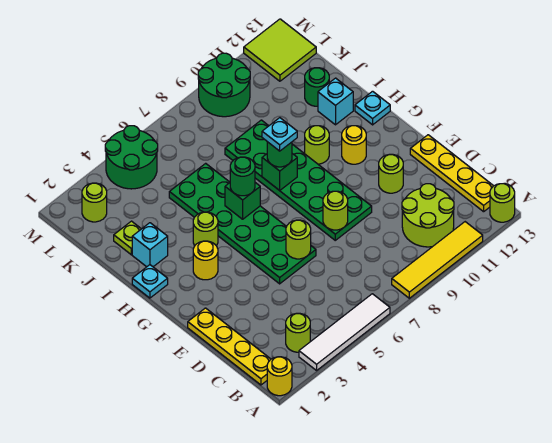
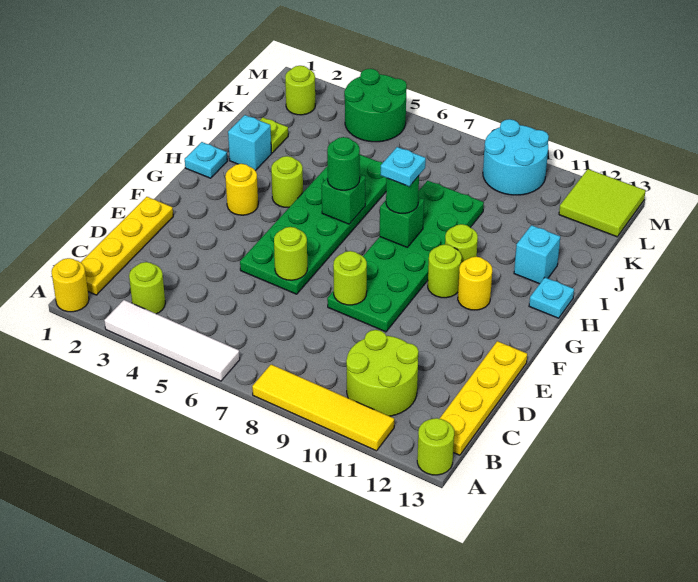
lime round brick E11 level 1 -> lime round brick G10 level 1
green round brick J12 level 1 -> none
green round brick L9:M10 level 1 -> cyan round brick L9:M10 level 1

